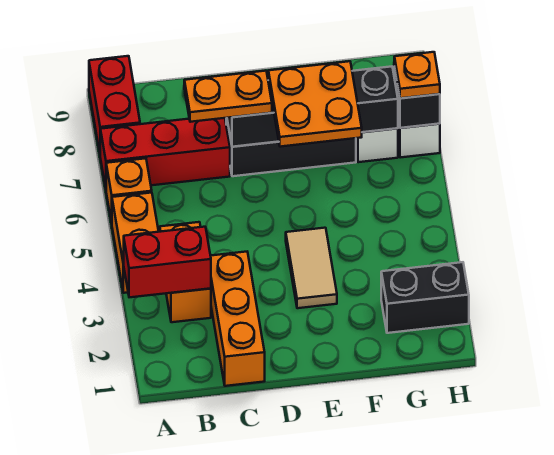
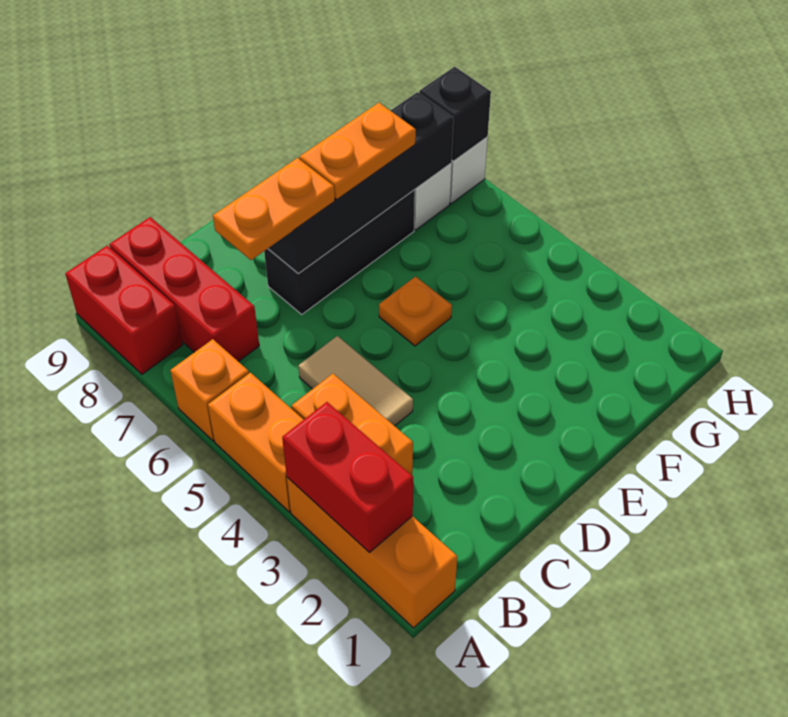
red brick A3:B3 level 2 -> red brick A2:A3 level 2
red brick A7:C7 level 1 -> red brick B7:B9 level 1
orange brick C1:C3 level 1 -> orange brick A1:A3 level 1
tan tile E3:E4 level 1 -> tan tile C4:C5 level 1
orange plate E6:F7 level 3 -> orange plate E7:F7 level 3
black brick G2:H2 level 1 -> none
orange plate H7 level 3 -> orange plate E5 level 1

